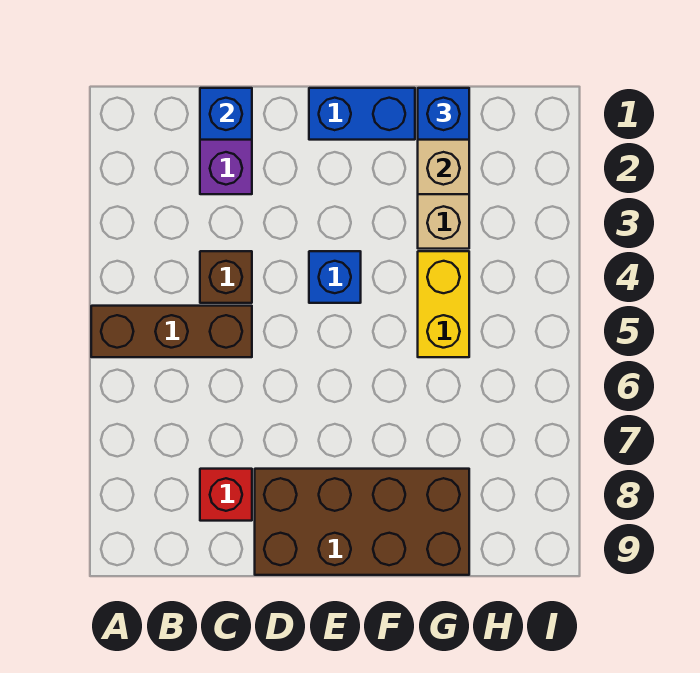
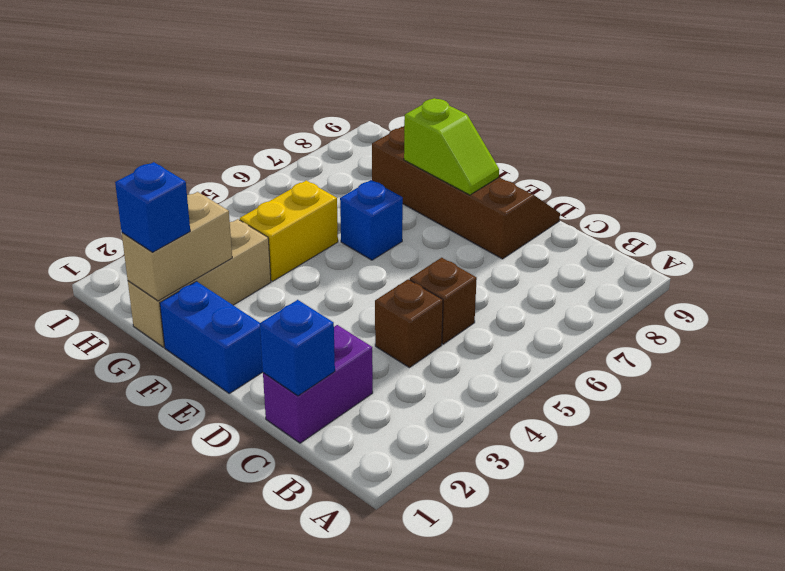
brown brick A5:C5 level 1 -> brown brick C5 level 1
red brick C8 level 1 -> none
brown brick D8:G9 level 1 -> brown slope D8:G9 level 1 top 8
blue brick E4 level 1 -> blue brick F6 level 1
none -> lime slope E8:F8 level 2 top F

